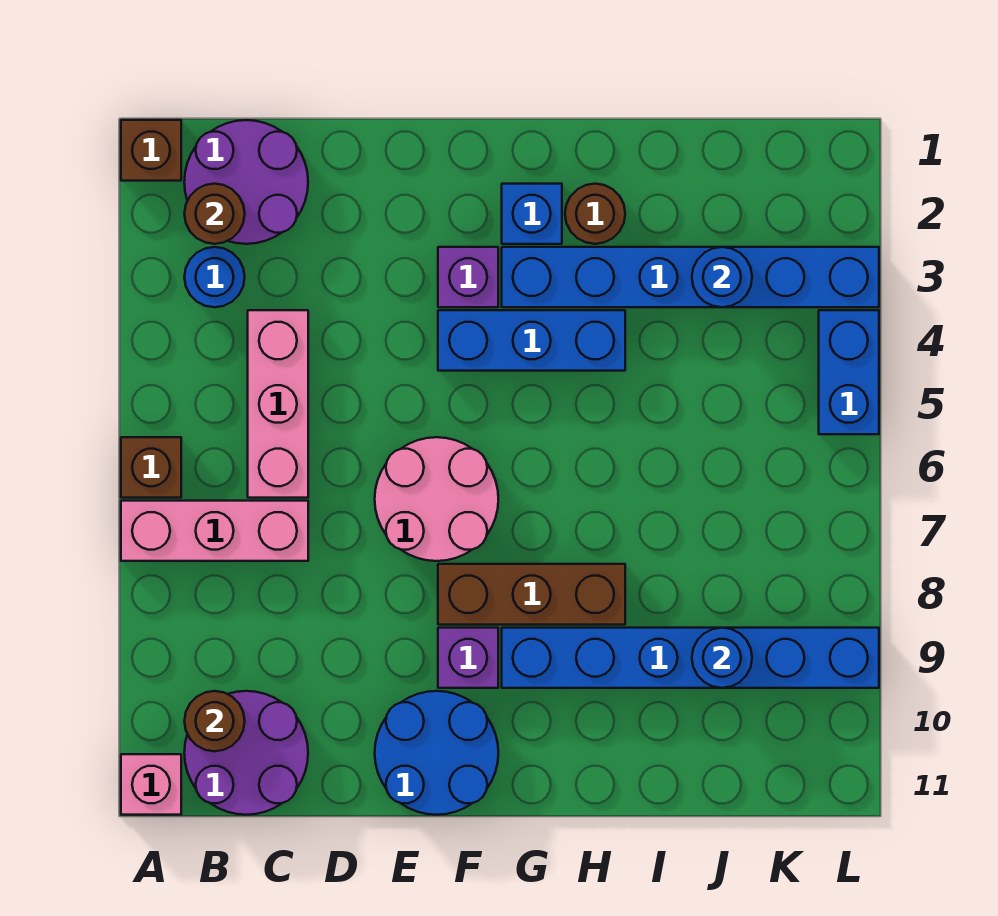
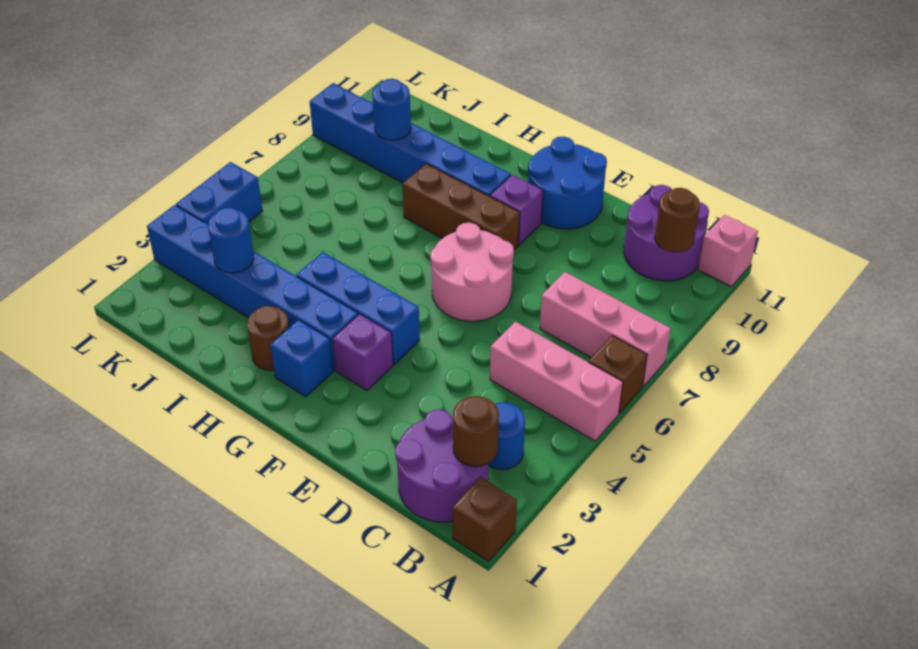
pink brick C4:C6 level 1 -> pink brick A5:C5 level 1

